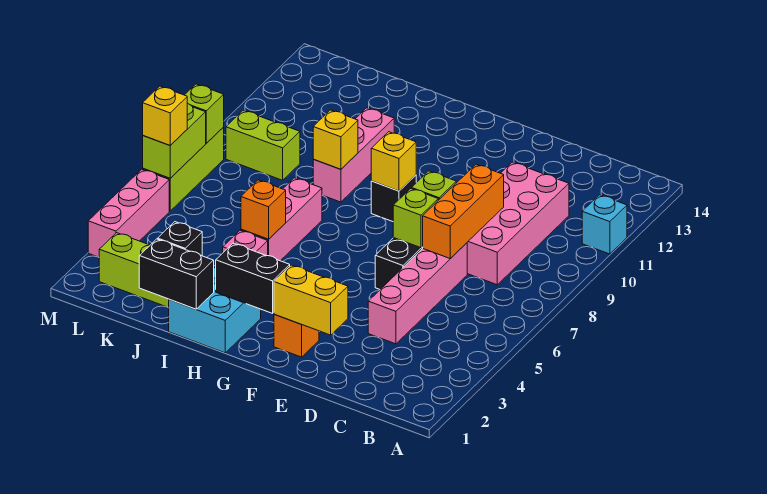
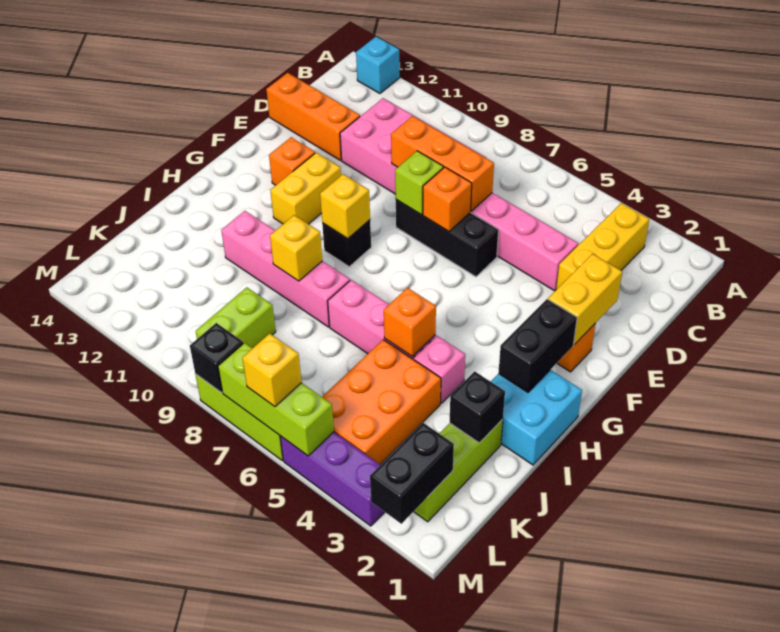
cyan brick A11 level 1 -> cyan brick A13 level 1
none -> yellow brick B3:D3 level 1
none -> orange brick D12:D14 level 1
lime brick E7 level 2 -> orange brick E7 level 2
none -> yellow brick F11:G11 level 1
none -> orange brick F12 level 1
black brick I1:J1 level 2 -> black brick L2:M2 level 2
pink brick I9:I11 level 1 -> pink brick I8:I11 level 1
none -> orange brick J4:L5 level 1
pink brick M3:M5 level 1 -> purple brick M3:M5 level 1
lime brick M6:M7 level 2 -> lime brick M5:M7 level 2
lime brick M8 level 2 -> black brick M8 level 2

